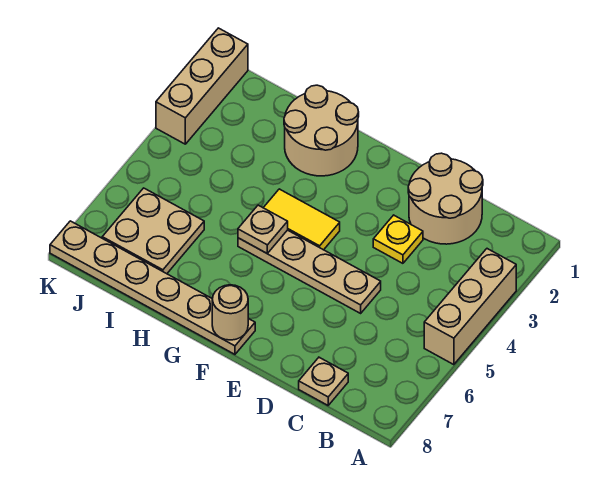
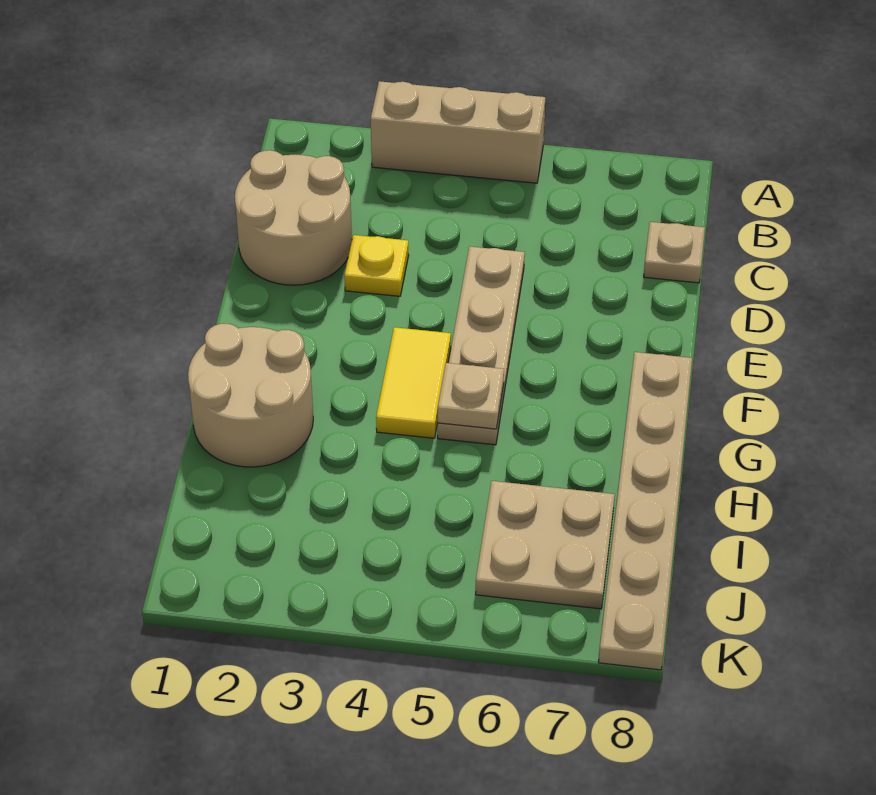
tan round brick F8 level 2 -> none
tan brick K1:K3 level 1 -> none

